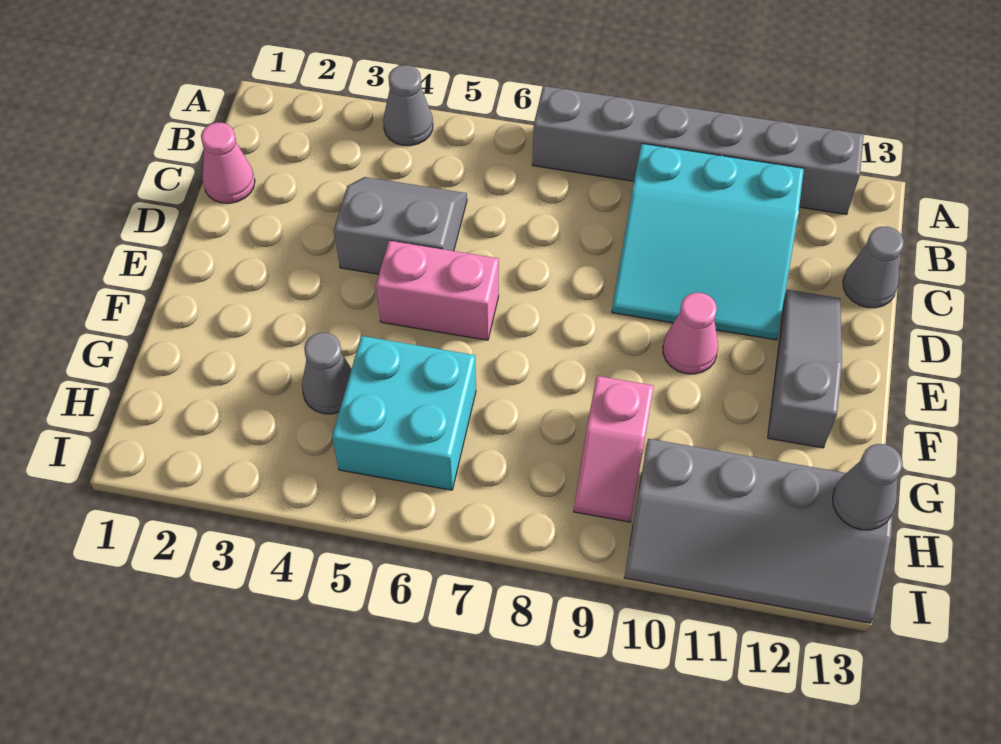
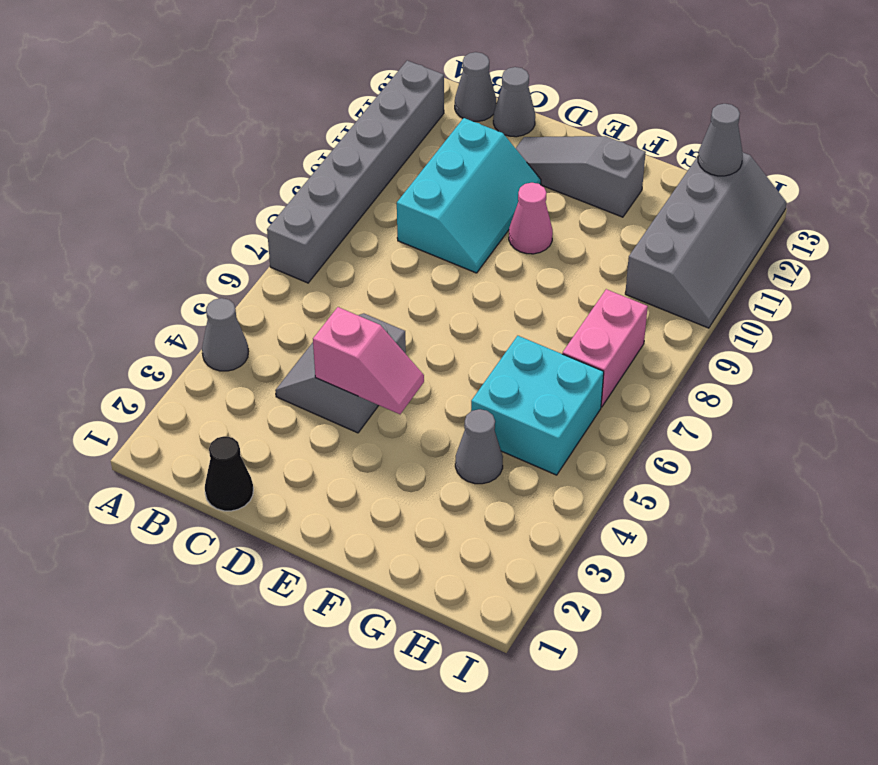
cyan slope B9:D11 level 1 top B -> cyan slope C9:D11 level 1 top C
none -> grey cone B13 level 1
pink cone C1 level 1 -> black cone C1 level 1
pink brick E5:E6 level 1 -> pink brick H7:H8 level 1
pink slope G9:H9 level 1 top G -> pink slope D4:E4 level 2 top D

